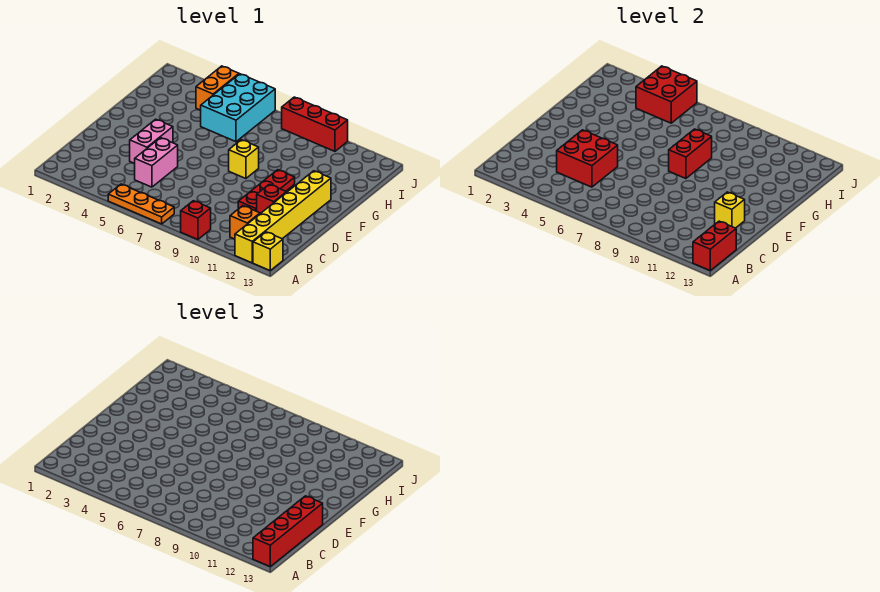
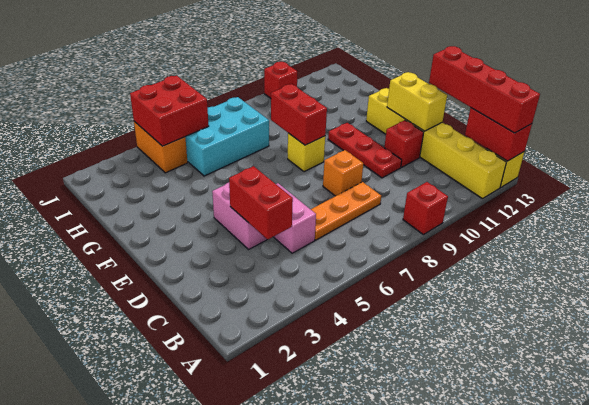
orange plate A5:A7 level 1 -> orange plate C6:C8 level 1
orange brick B11 level 1 -> orange brick D8 level 1
red brick C4:D5 level 2 -> red brick C4:D4 level 2
yellow brick D12 level 2 -> yellow brick D12:E12 level 2
cyan brick H5:J6 level 1 -> cyan brick H5:I7 level 1
red brick J8:J10 level 1 -> red brick J10 level 1

